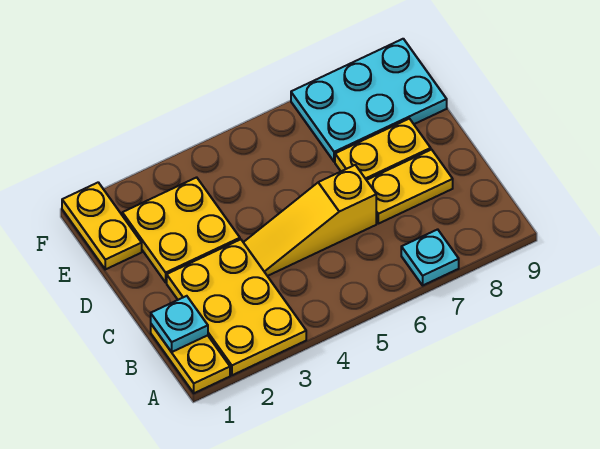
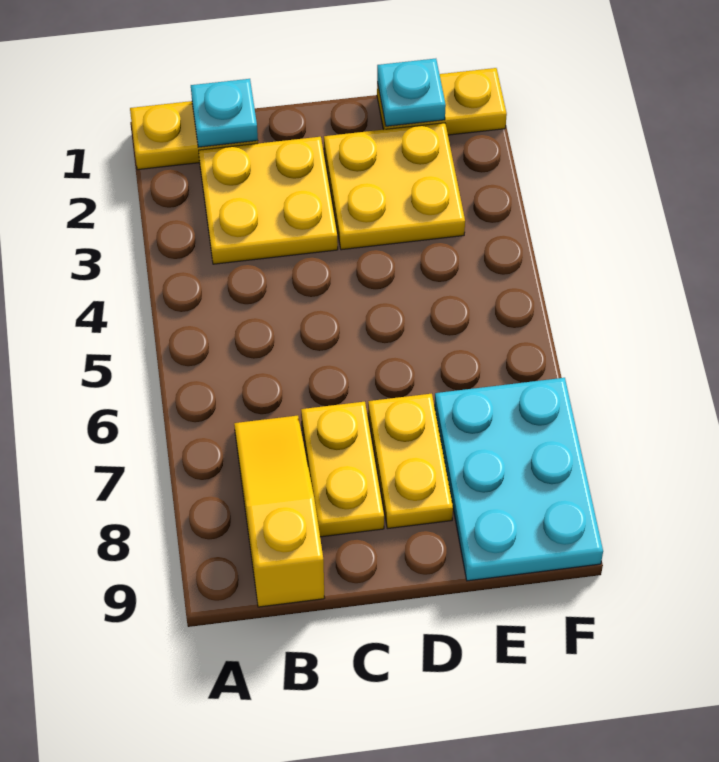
yellow plate A2:C3 level 1 -> yellow plate B2:C3 level 1
cyan plate A7 level 1 -> cyan plate E1 level 2
yellow slope C4:C6 level 1 top 6 -> yellow slope B7:B9 level 1 top 9

